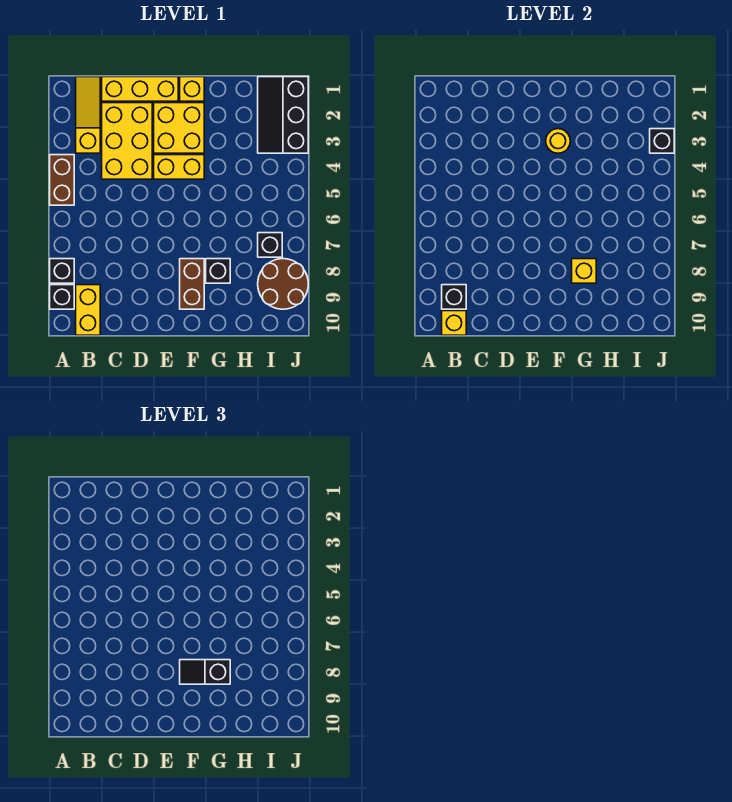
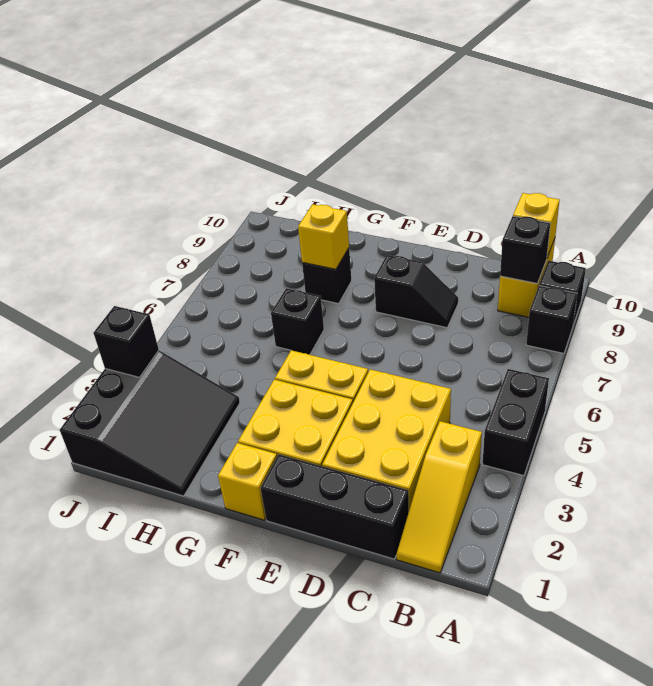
brown brick A4:A5 level 1 -> black brick A4:A5 level 1
yellow brick C1:E1 level 1 -> black brick C1:E1 level 1
yellow round brick F3 level 2 -> none
brown brick F8:F9 level 1 -> none
black slope F8:G8 level 3 top G -> black slope D8:E8 level 1 top E
black slope I1:J3 level 1 top J -> black slope H1:J3 level 1 top J
black brick I7 level 1 -> black brick G6 level 1
brown round brick I8:J9 level 1 -> none

